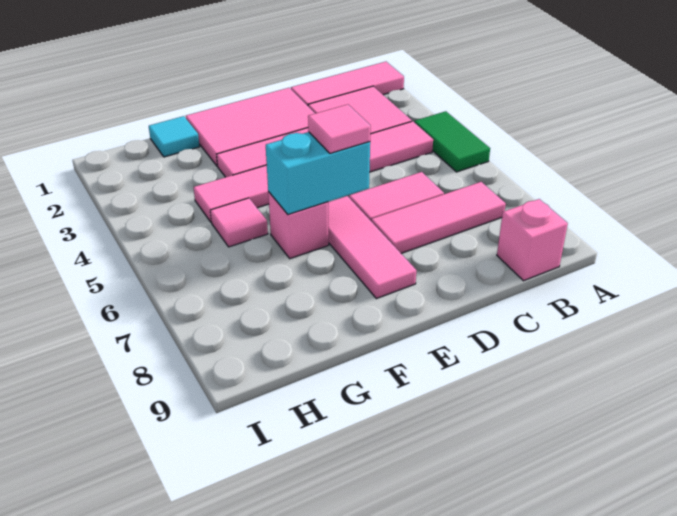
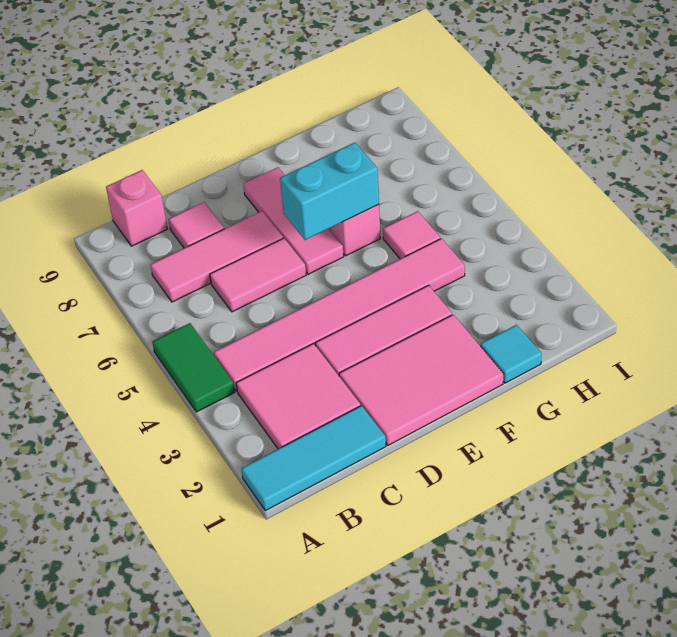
pink tile A1:C1 level 1 -> cyan tile A1:C1 level 1
pink tile E6 level 3 -> pink tile C8 level 1

